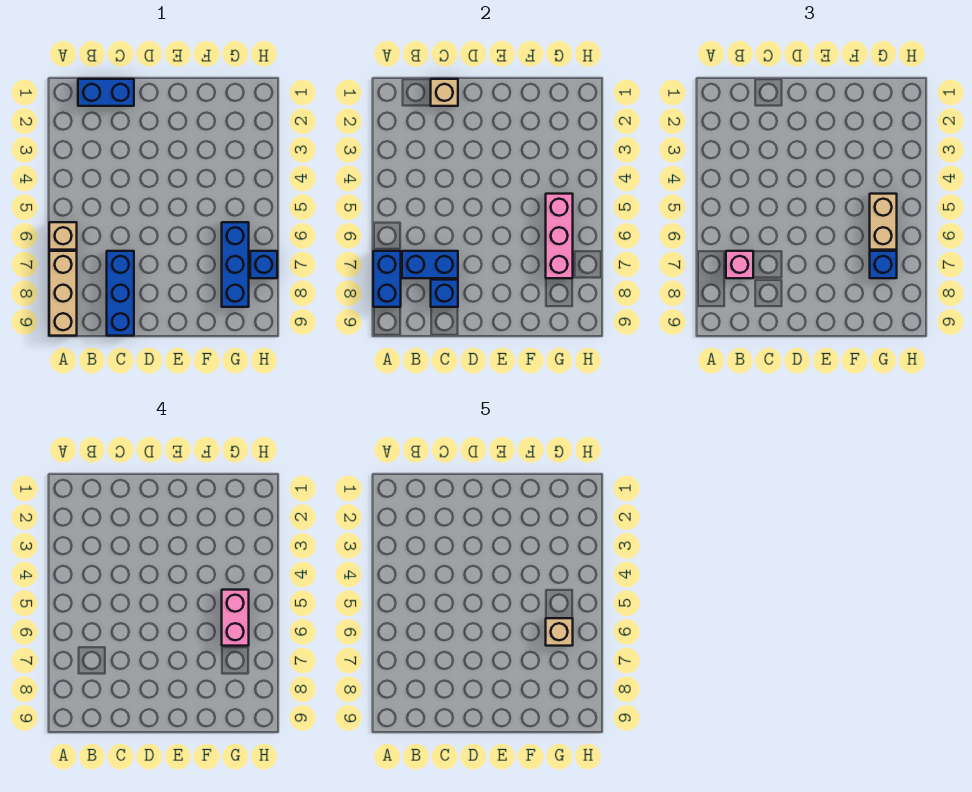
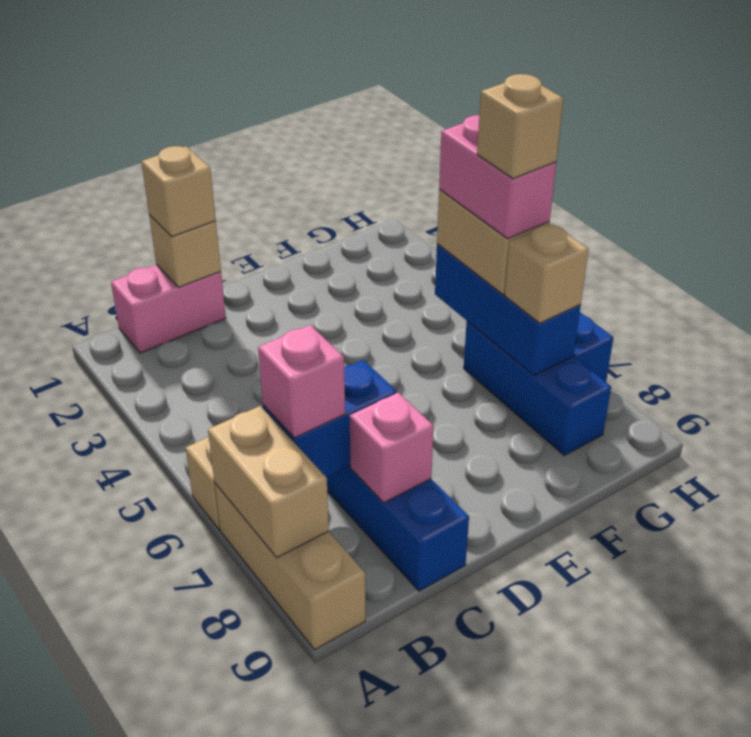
blue brick A7:A8 level 2 -> tan brick A7:A8 level 2
blue brick B1:C1 level 1 -> pink brick B1:C1 level 1
none -> tan brick C1 level 3
blue brick C8 level 2 -> pink brick C8 level 2
pink brick G5:G7 level 2 -> blue brick G5:G7 level 2
blue brick G7 level 3 -> tan brick G7 level 3

